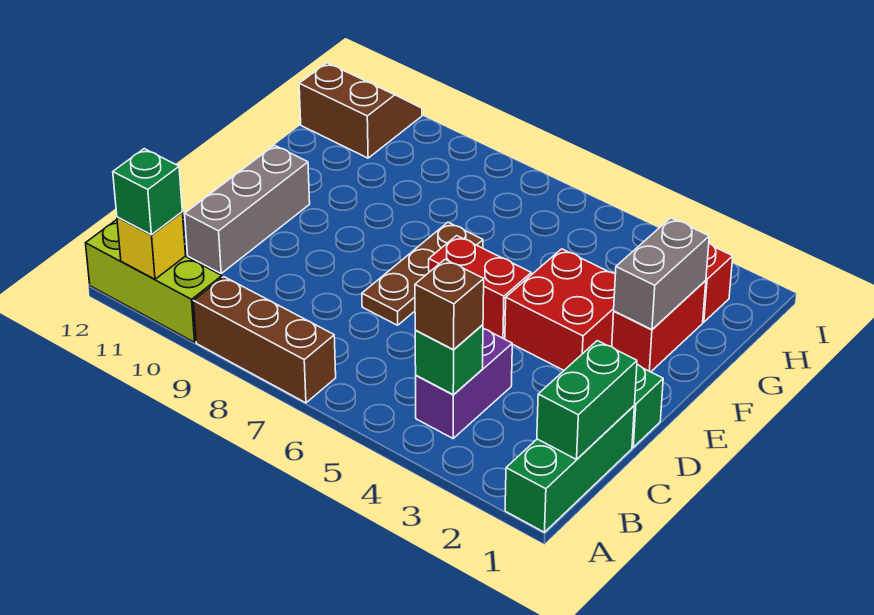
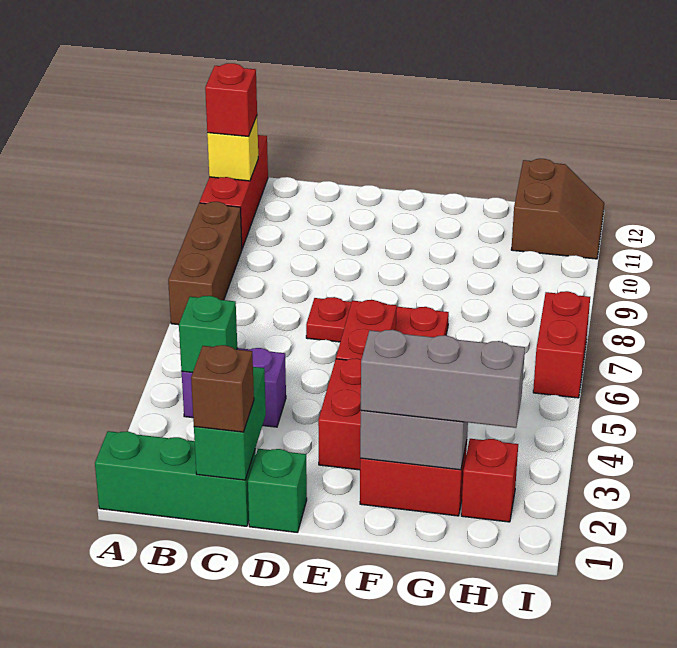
lime brick A10:A12 level 1 -> red brick A10:A12 level 1
green brick A11 level 3 -> red brick A11 level 3
green brick B1:C1 level 2 -> green brick C1:C2 level 2
brown brick B4 level 3 -> brown brick C1 level 3
grey brick C11:E11 level 1 -> grey brick F2:H2 level 3
brown plate D7:F7 level 1 -> red plate D7:F7 level 1
none -> red brick I6:I7 level 1

